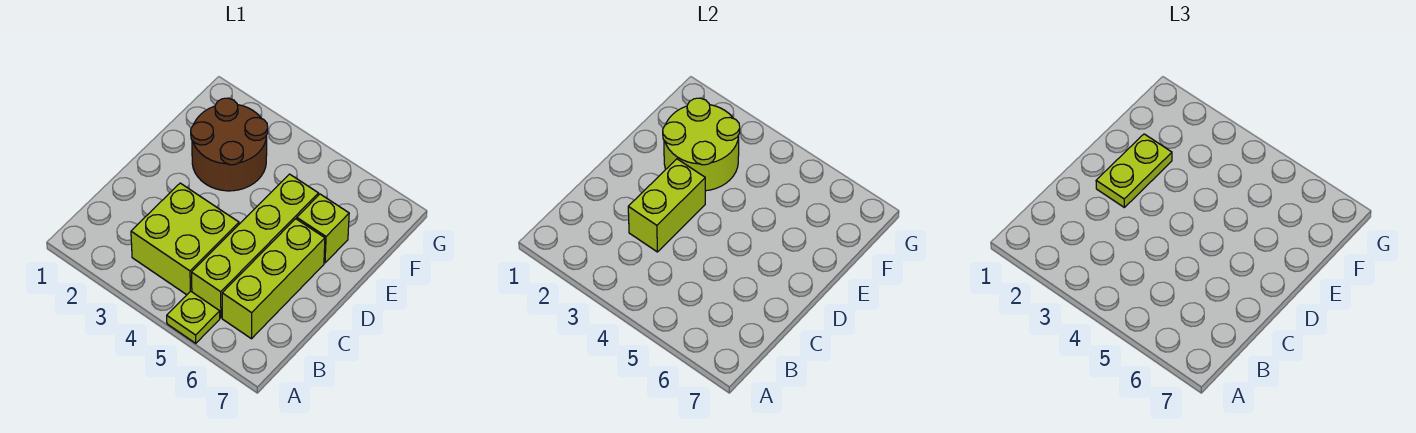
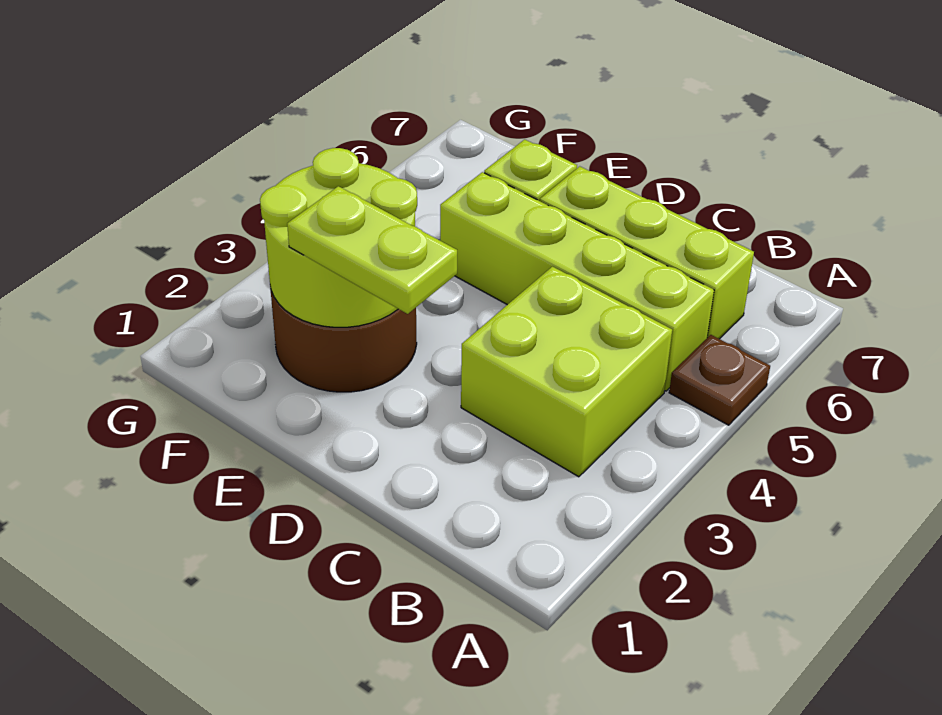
lime plate A5 level 1 -> brown plate A5 level 1
lime brick C3:D3 level 2 -> none

